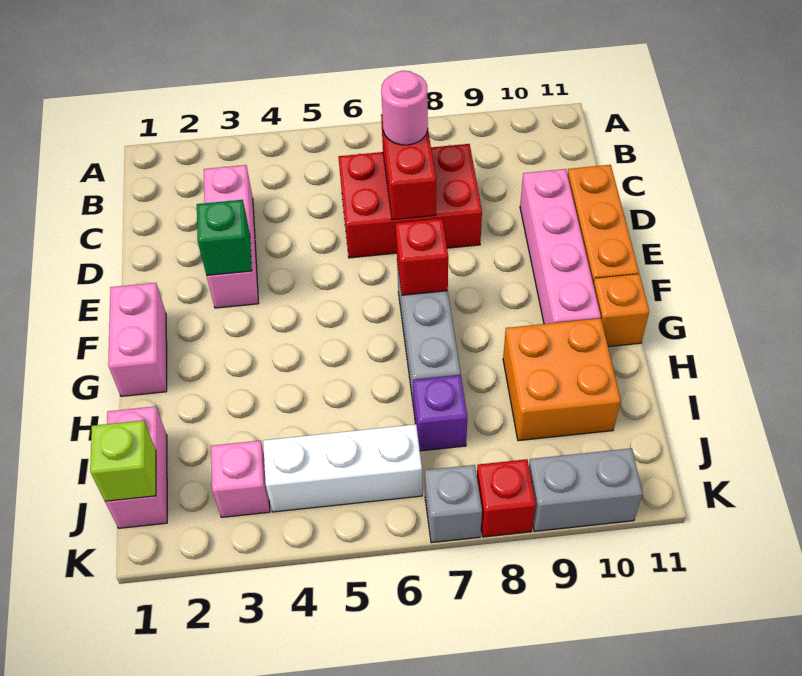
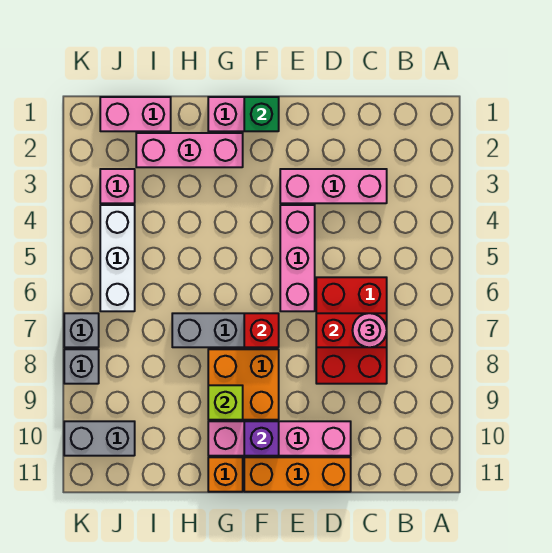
green brick E3 level 2 -> green brick F1 level 2
none -> pink brick E4:E6 level 1
none -> pink brick G2:I2 level 1
orange brick H9:I10 level 1 -> orange brick F8:G9 level 1
purple brick I7 level 1 -> purple brick F10 level 2
lime brick J1 level 2 -> lime brick G9 level 2
red brick K8 level 1 -> grey brick K8 level 1
grey brick K9:K10 level 1 -> grey brick J10:K10 level 1

